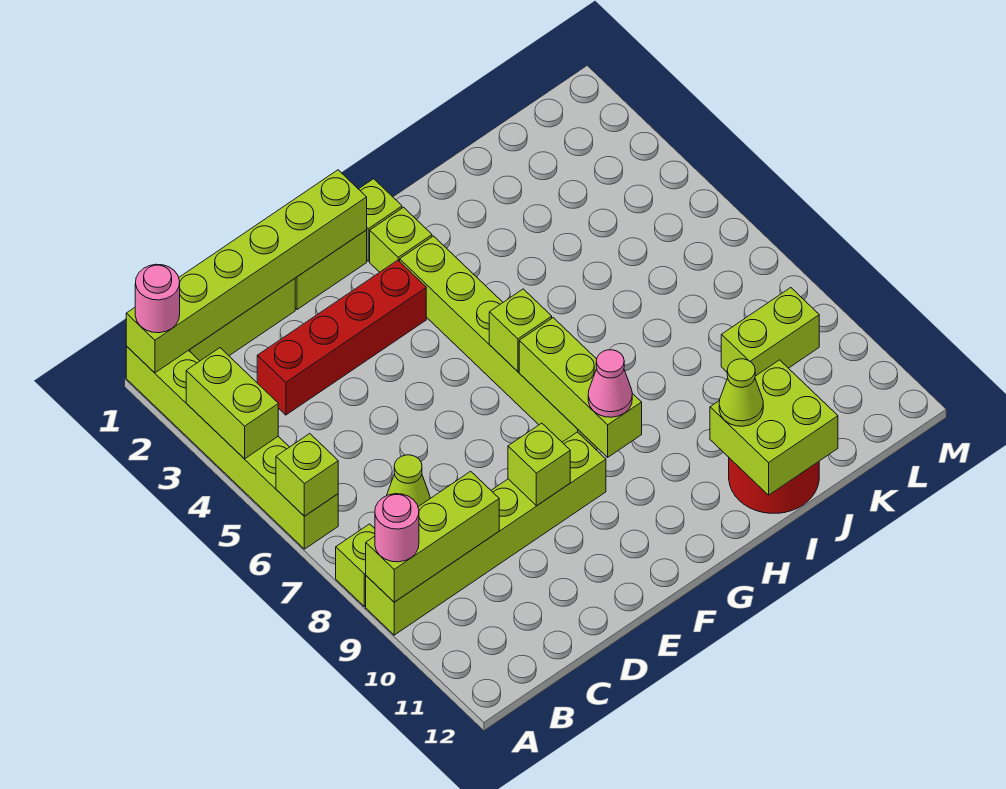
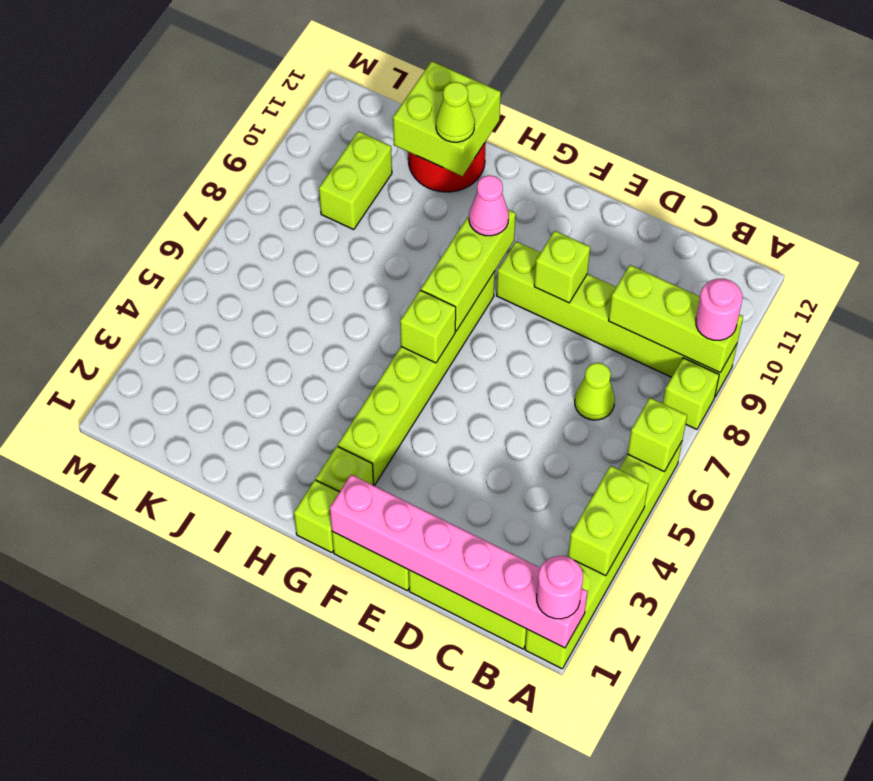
lime brick A1:F1 level 2 -> pink brick A1:F1 level 2
red brick C3:F3 level 1 -> none
lime brick K9:L9 level 1 -> lime brick K9:K10 level 1

